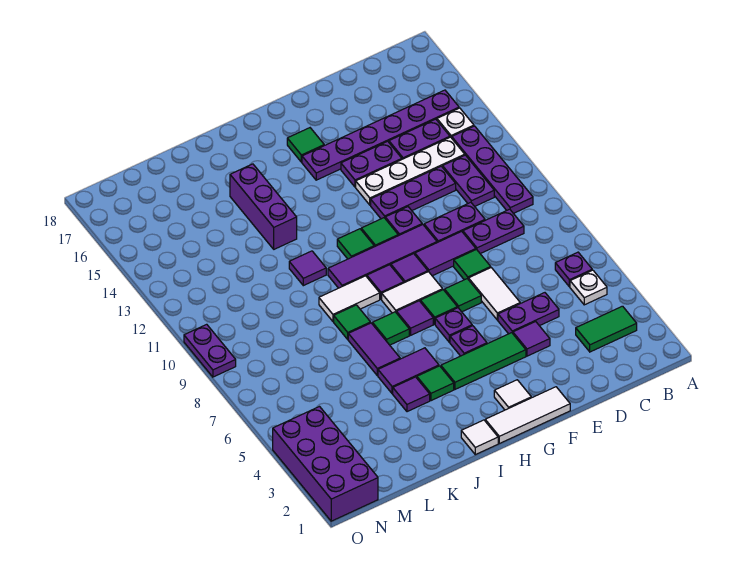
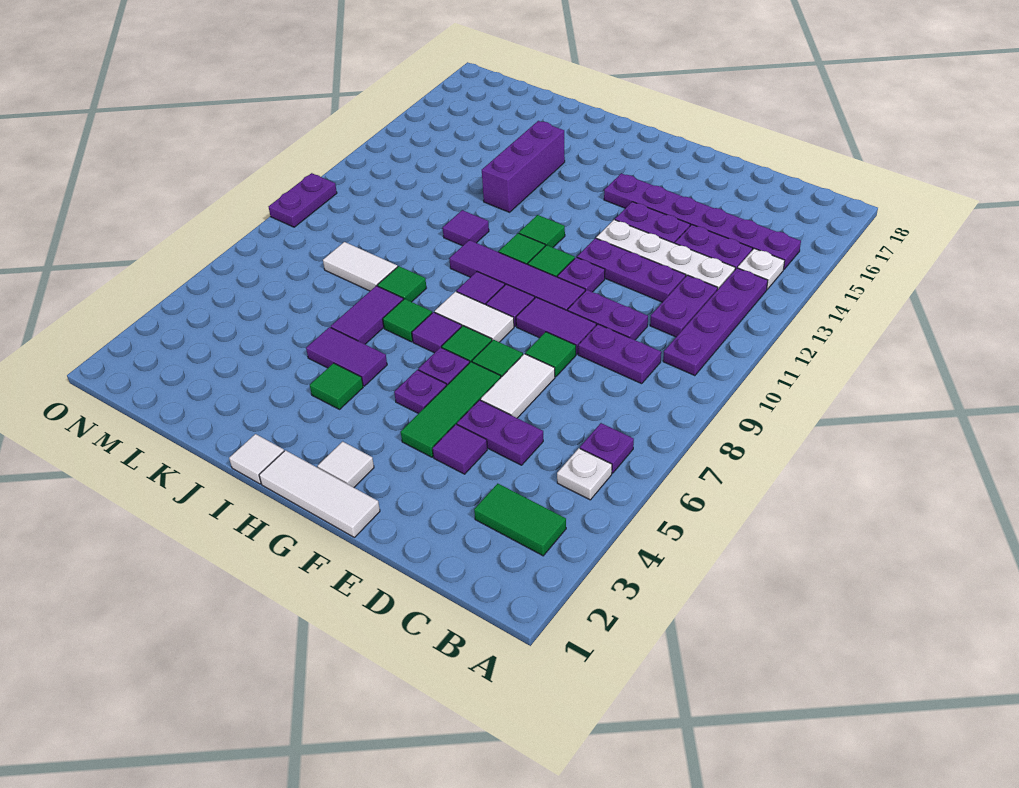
green tile F4:H4 level 1 -> green tile F4:F6 level 1
green tile G16 level 1 -> green tile H12 level 1
white tile I9:J9 level 1 -> white tile K8:L8 level 1
purple tile J4 level 1 -> none
purple brick N1:O4 level 1 -> none

